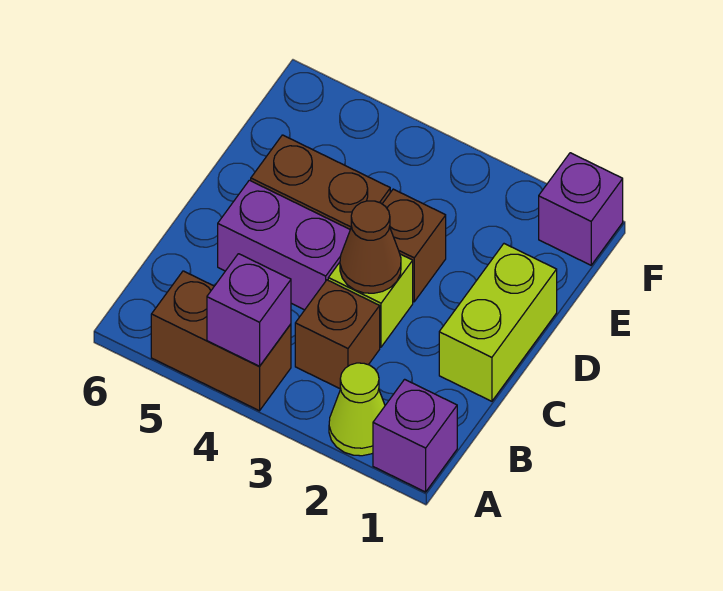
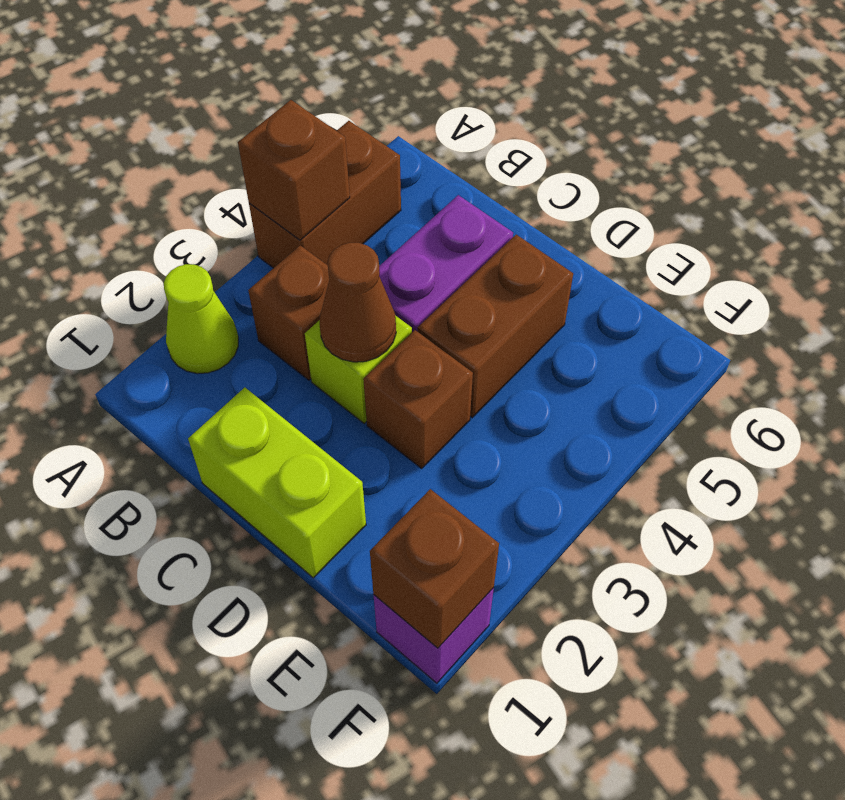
purple brick A1 level 1 -> none
purple brick A4 level 2 -> brown brick A4 level 2
none -> brown brick F1 level 2

